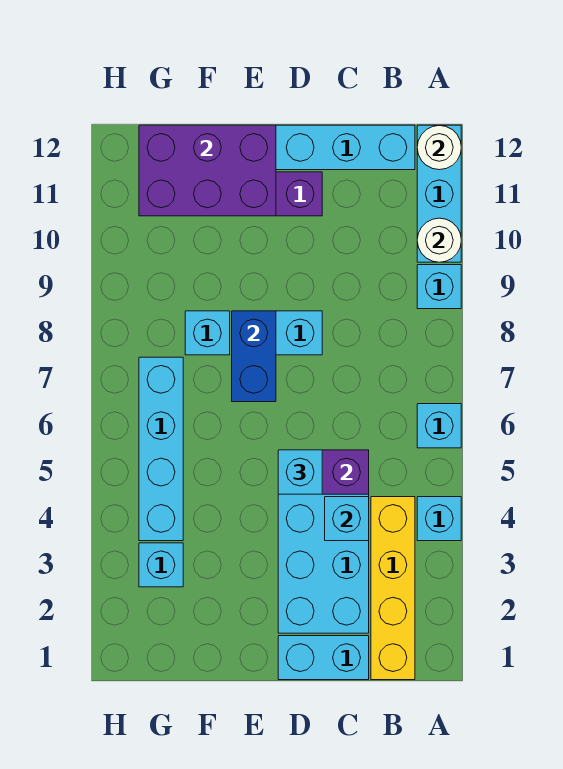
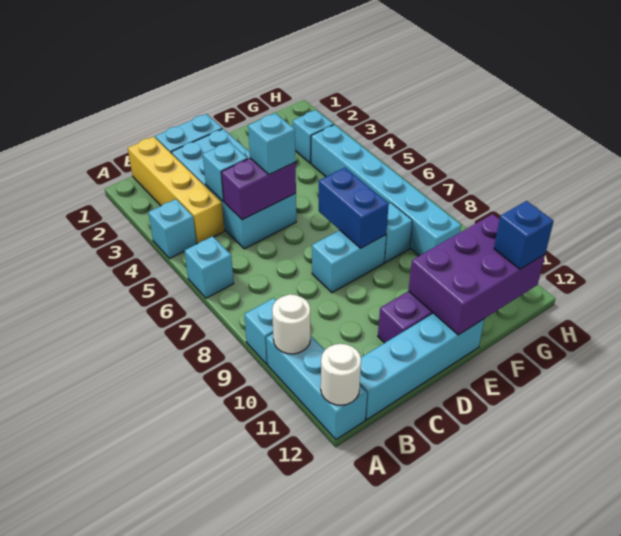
cyan brick G4:G7 level 1 -> cyan brick G4:G9 level 1
none -> blue brick G12 level 3

